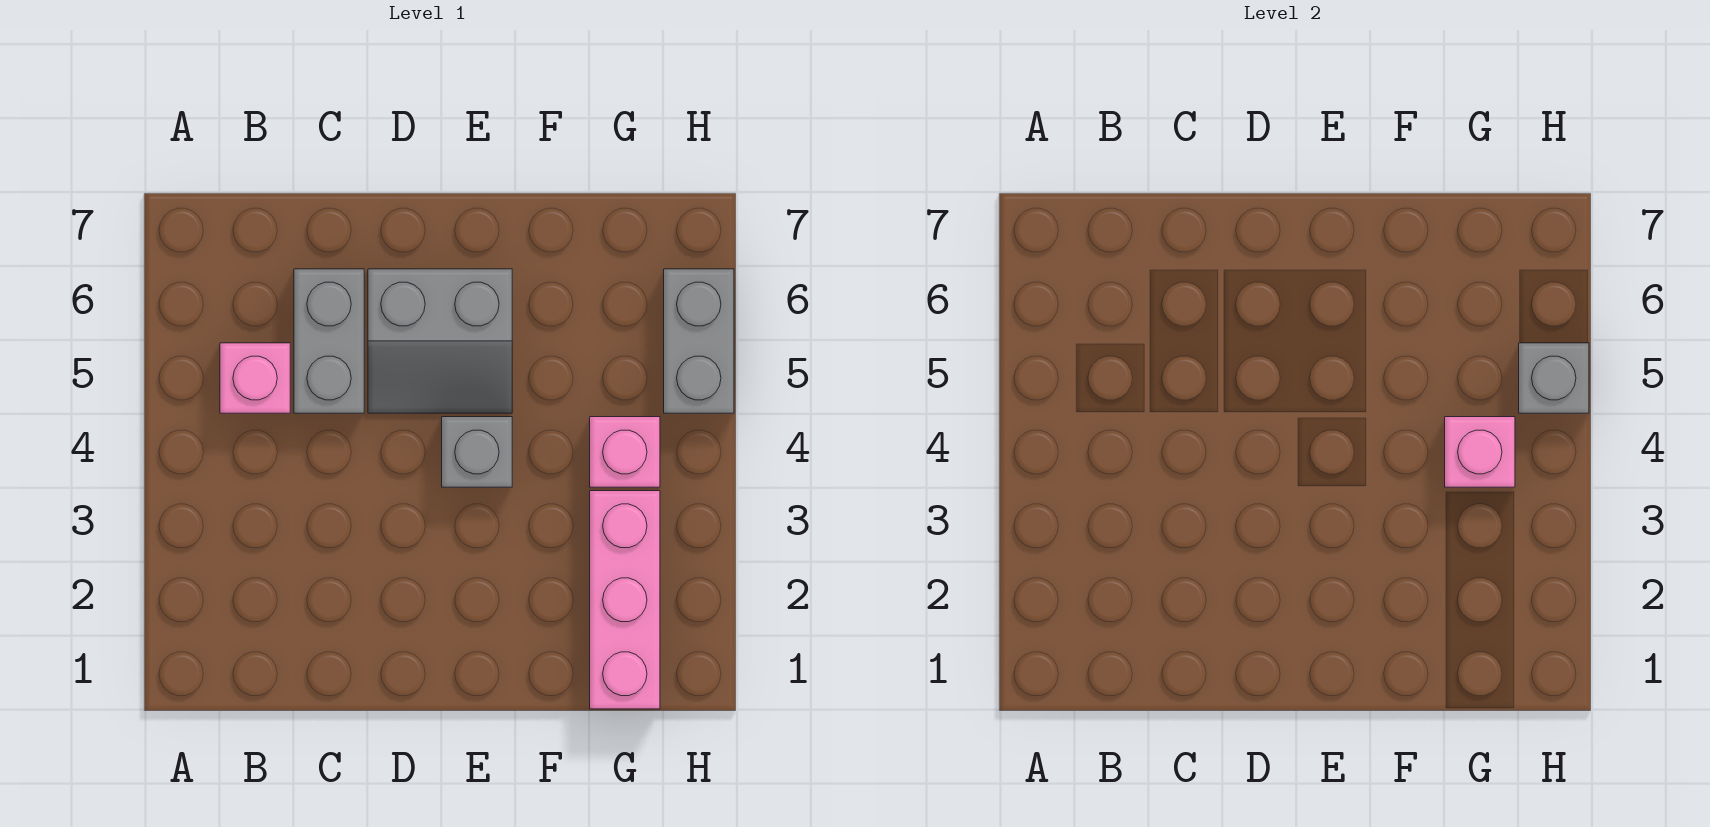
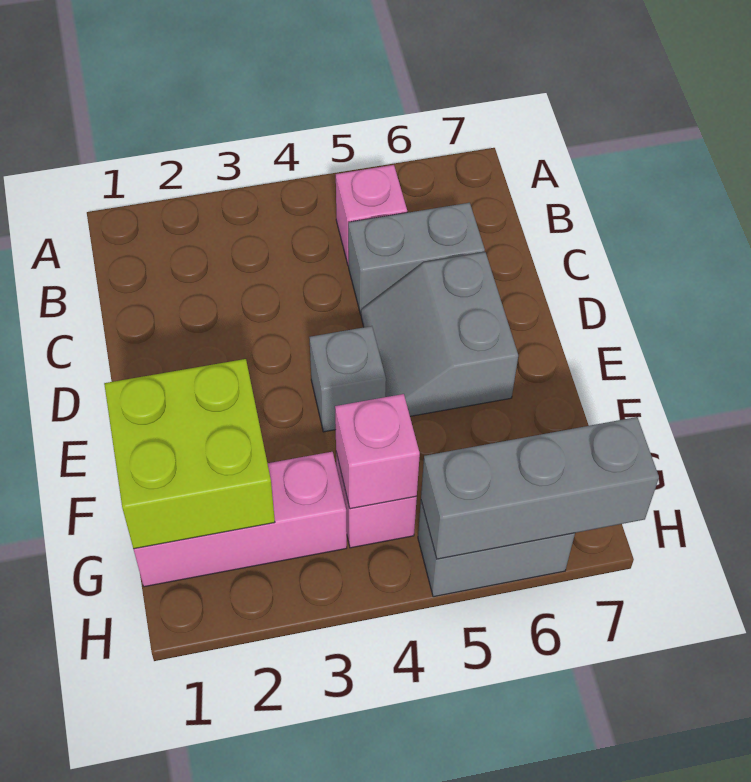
none -> lime brick F1:G2 level 2
grey brick H5 level 2 -> grey brick H5:H7 level 2

